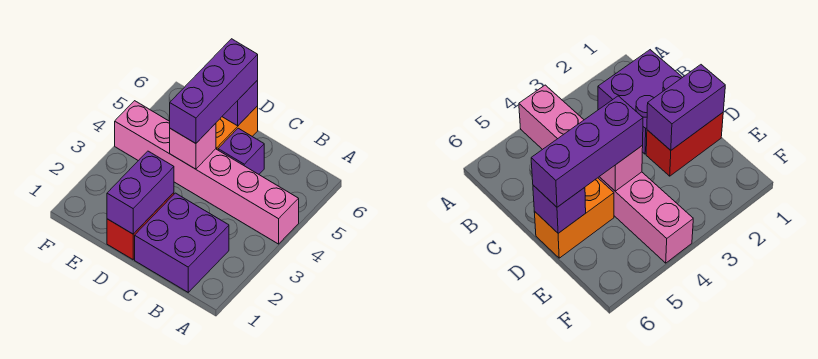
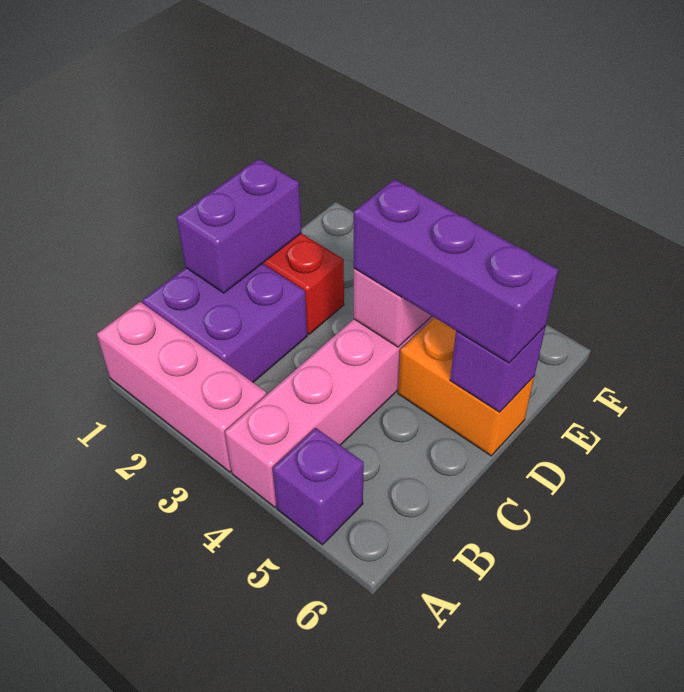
none -> pink brick A1:A3 level 1
purple brick C5 level 1 -> purple brick A5 level 1
purple brick D1:D2 level 2 -> purple brick C1:D1 level 2

